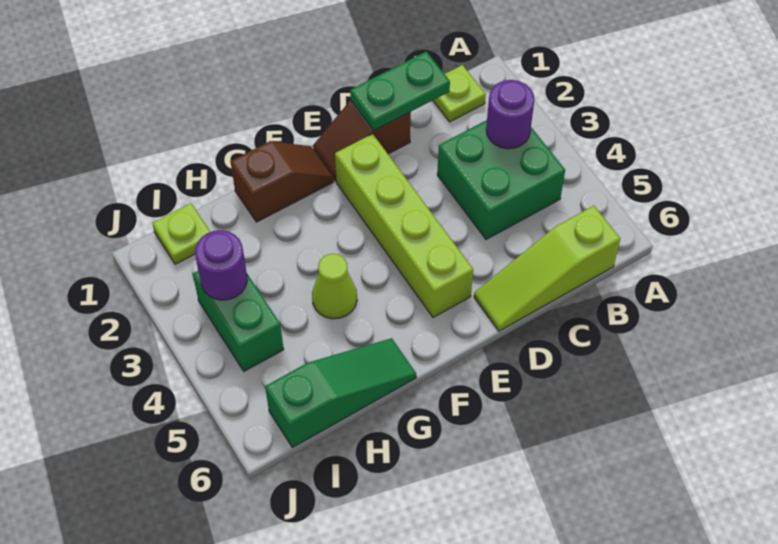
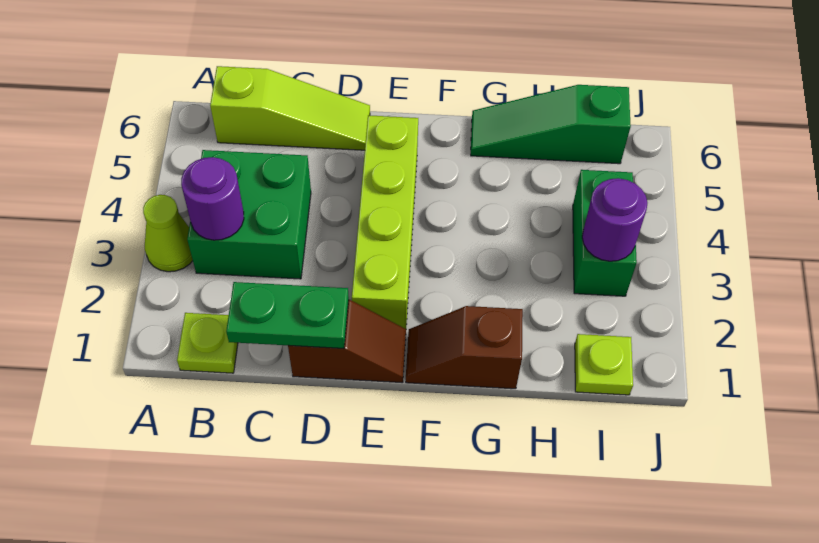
lime cone G4 level 1 -> lime cone A3 level 1

